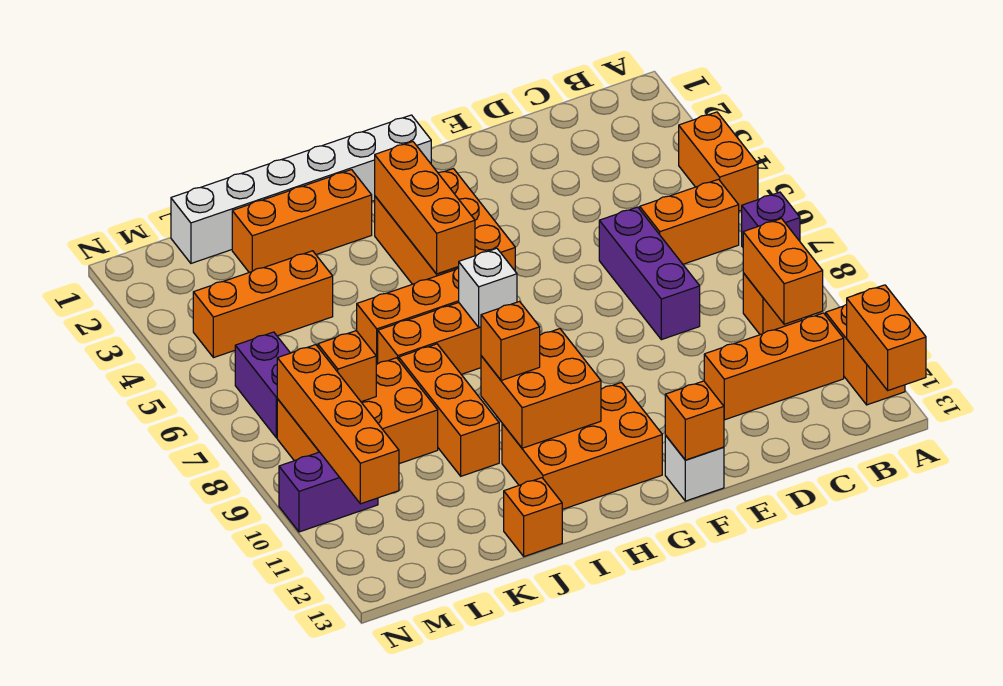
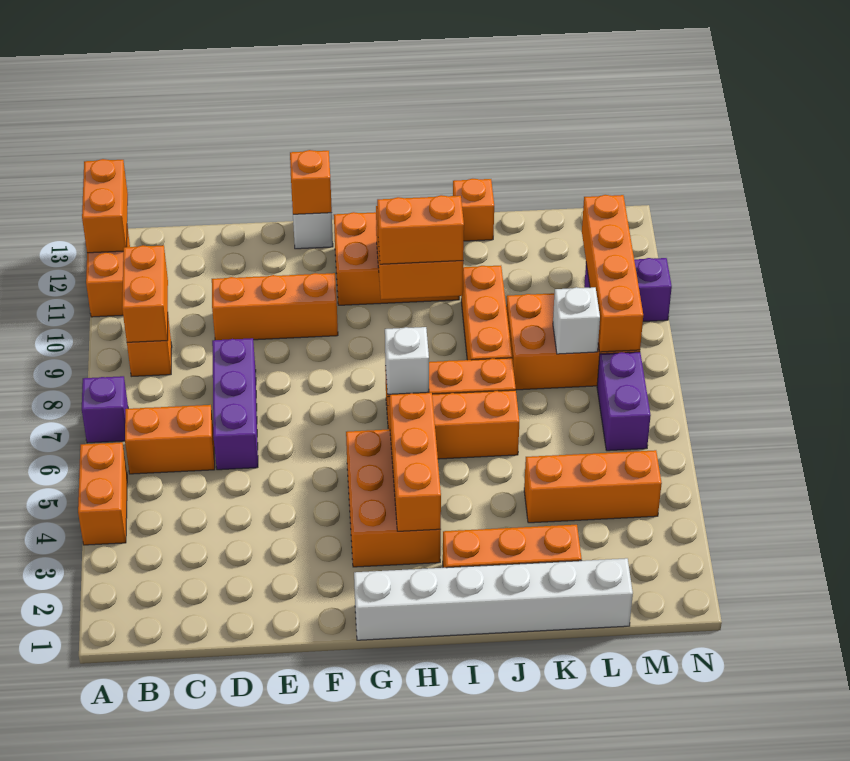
orange brick B11:D11 level 1 -> orange brick D10:F10 level 1
orange brick I10 level 3 -> orange brick H10:I10 level 3
orange brick L8 level 2 -> white brick L8 level 2

